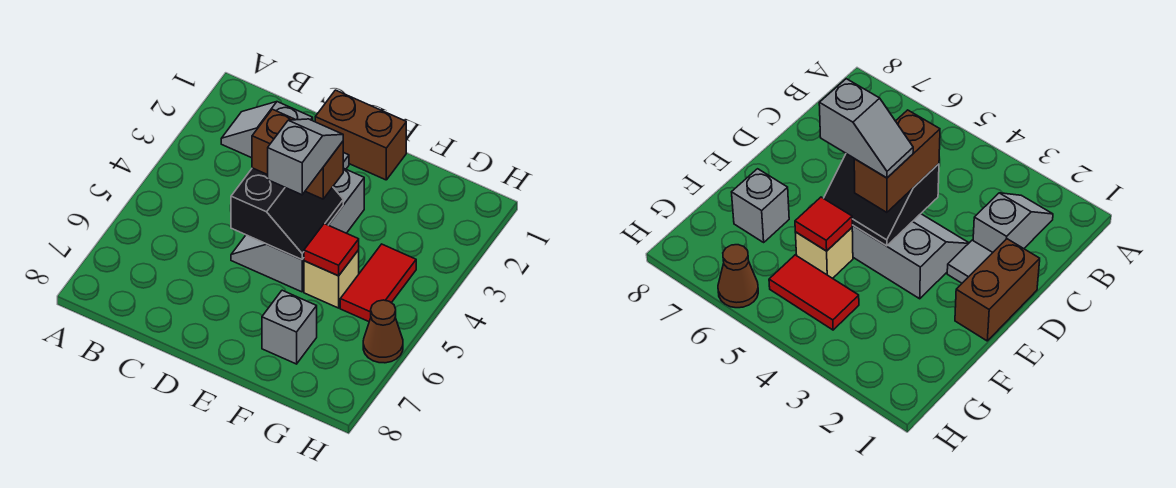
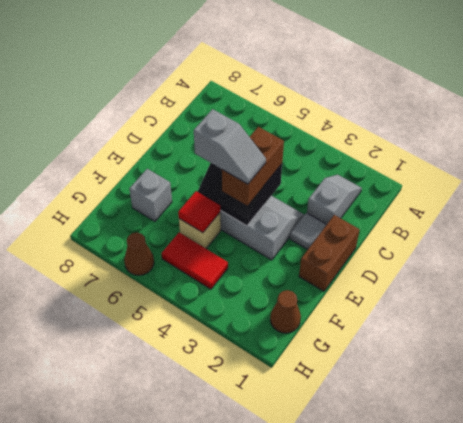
none -> brown cone G1 level 1

